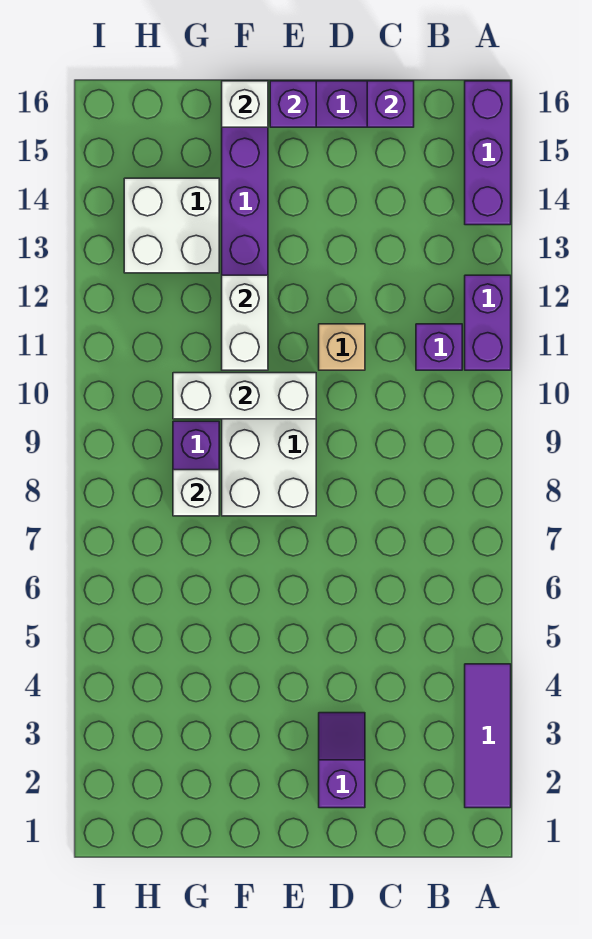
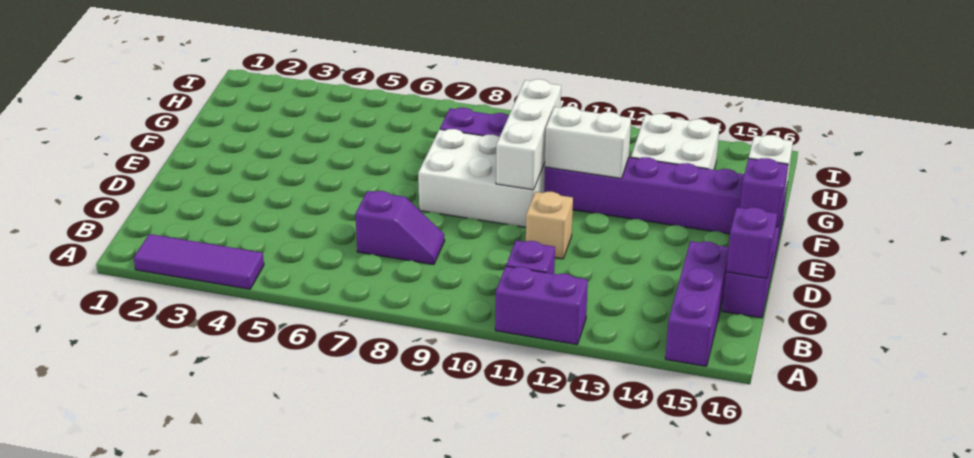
purple brick A14:A16 level 1 -> purple brick A15:C15 level 1
purple slope D2:D3 level 1 top 2 -> purple slope C7:C8 level 1 top 7
white brick G8 level 2 -> none

